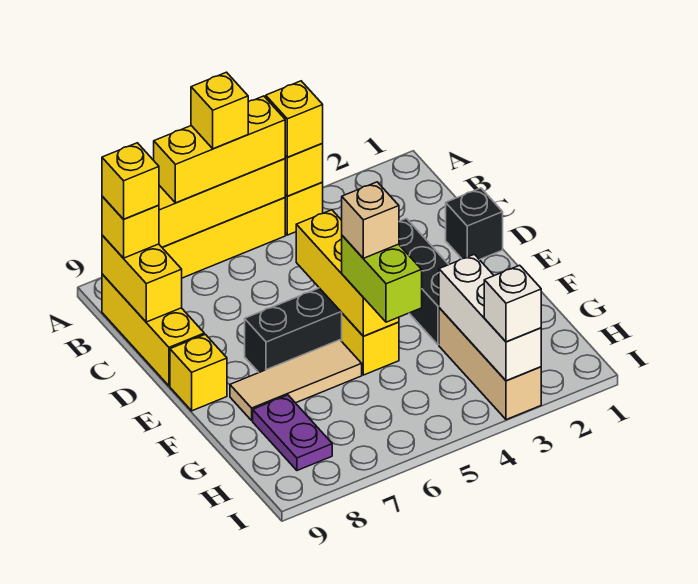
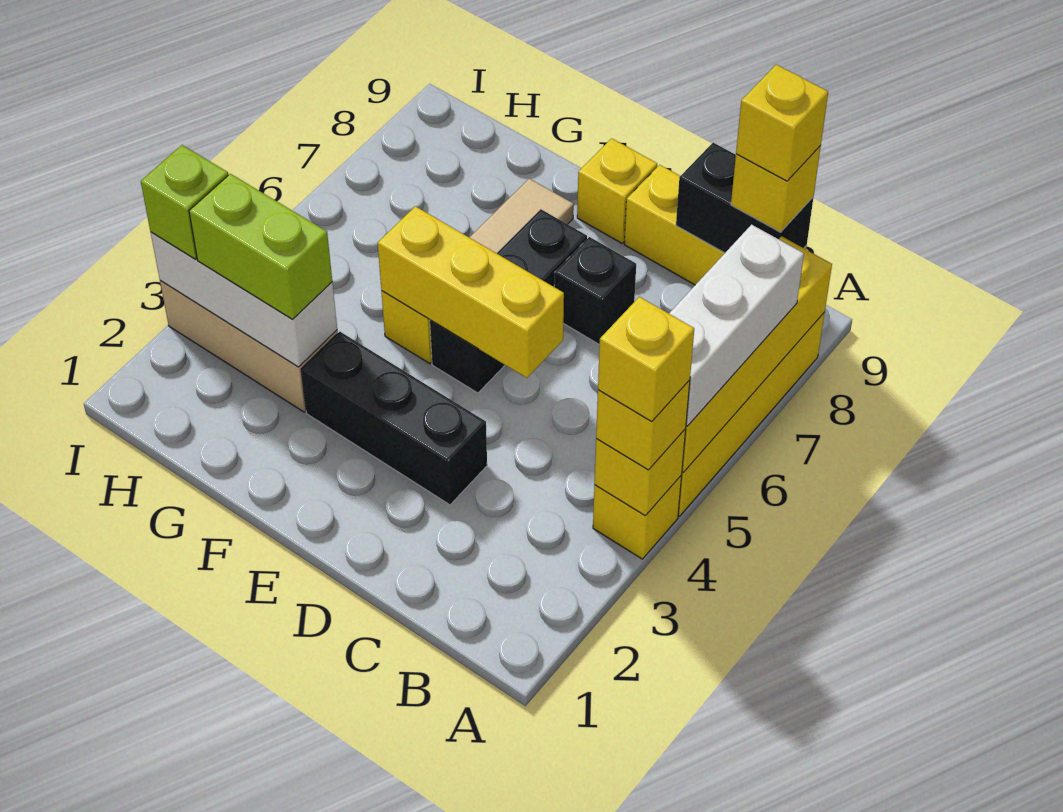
yellow brick A5:A7 level 3 -> white brick A5:A7 level 3
yellow brick A6 level 4 -> yellow brick A4 level 4
yellow brick B9:C9 level 2 -> black brick B9:C9 level 2
black brick D1 level 1 -> black brick D7 level 1
lime brick F5:G5 level 3 -> lime brick G3:H3 level 3
tan brick F5 level 4 -> none
purple plate G8:H8 level 1 -> none
white brick I3 level 3 -> lime brick I3 level 3

